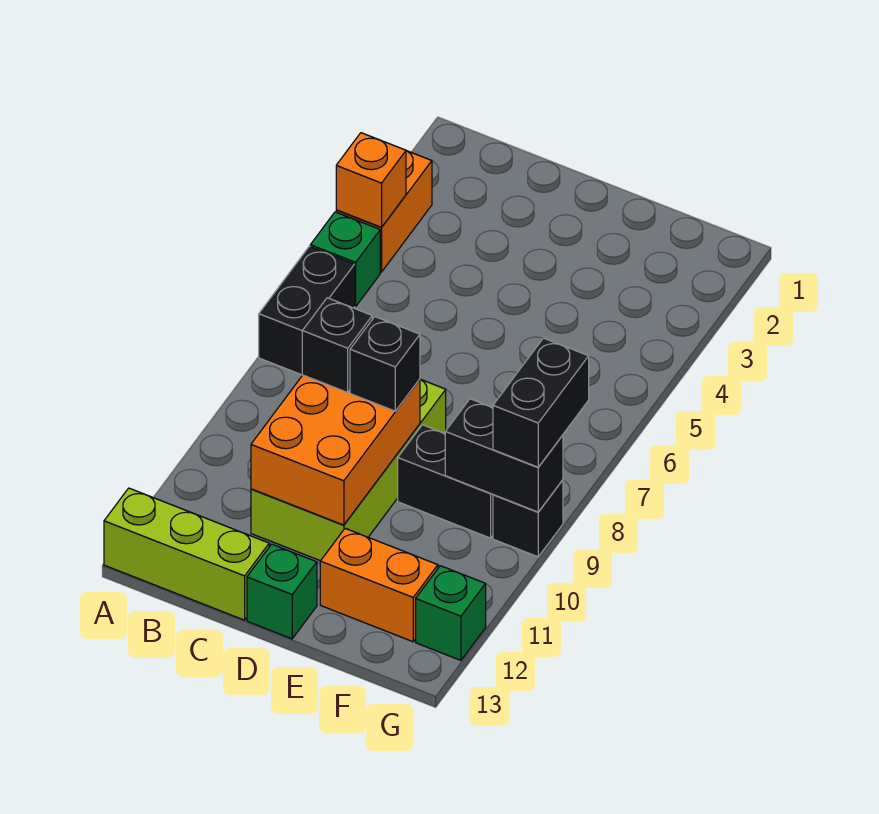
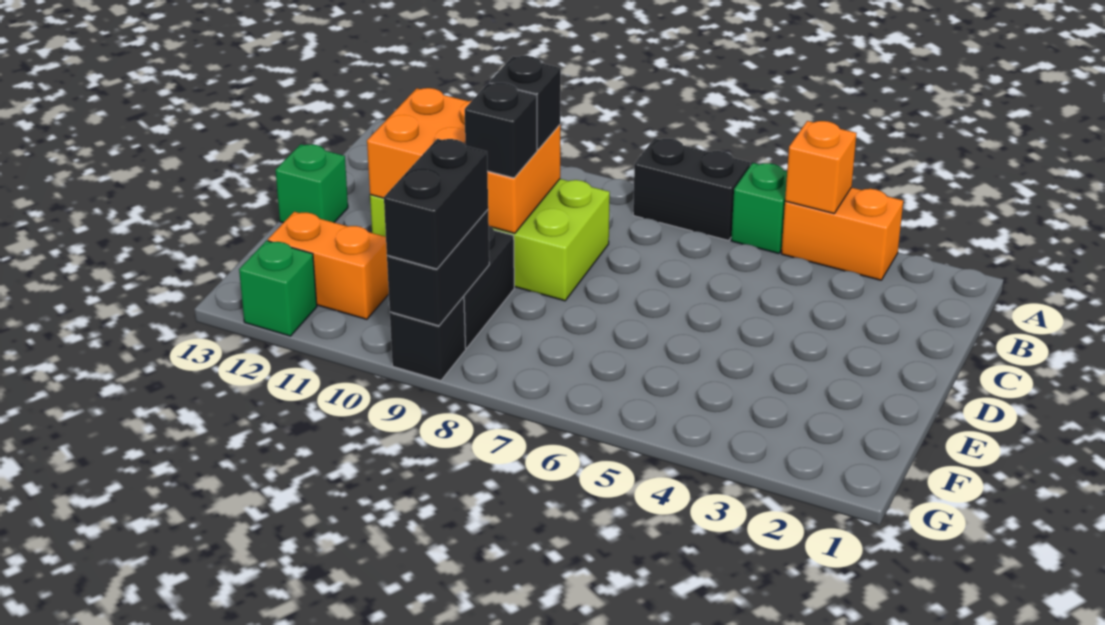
lime brick A13:C13 level 1 -> none
orange brick E12:F12 level 1 -> orange brick F11:F12 level 1
black brick G8:G9 level 3 -> black brick F9:G9 level 3

